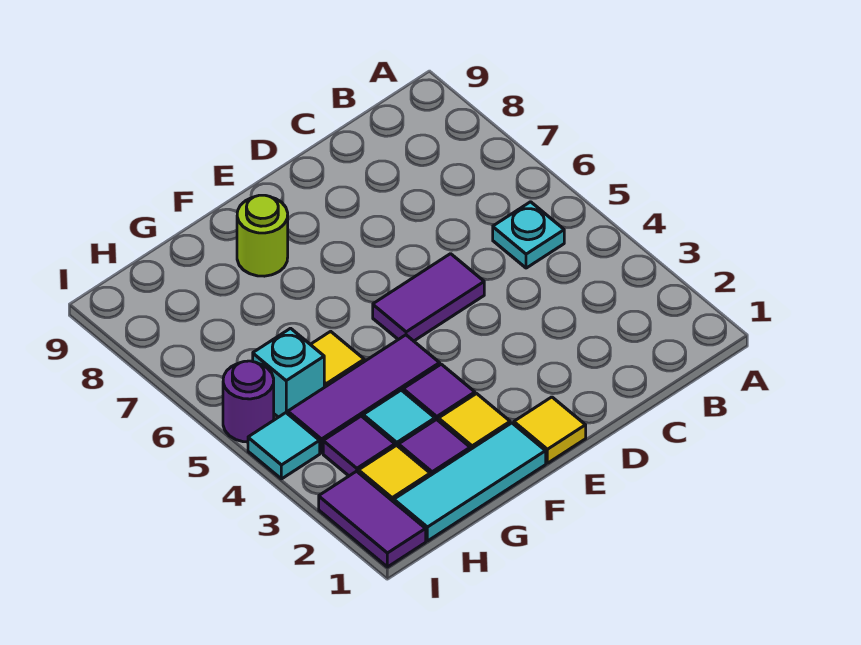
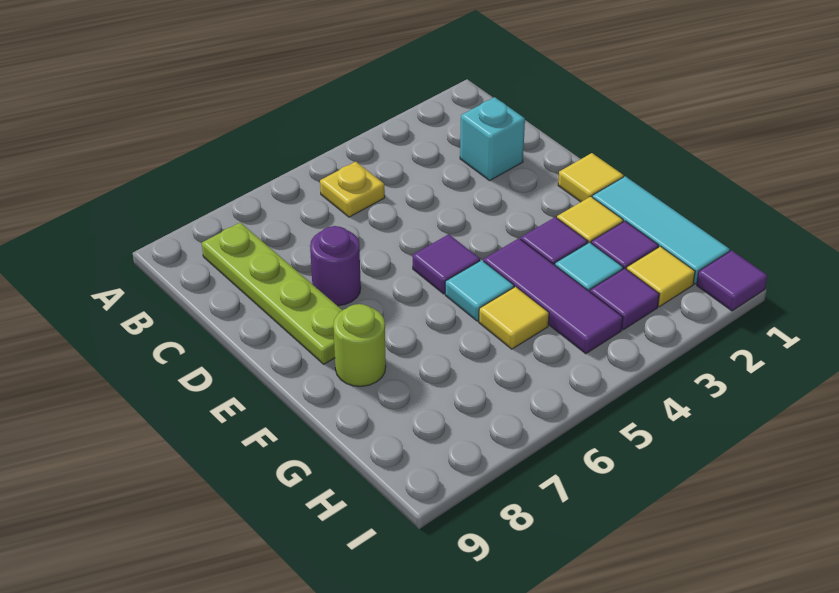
cyan plate B5 level 1 -> yellow plate B5 level 1
none -> lime plate B8:E8 level 1
purple tile D5:E5 level 1 -> purple tile E5 level 1
cyan brick H5 level 1 -> cyan brick C2 level 1
purple tile I1:I2 level 1 -> purple tile I1 level 1
cyan tile I4 level 1 -> cyan tile F5 level 1
purple round brick I5 level 1 -> purple round brick D7 level 1

